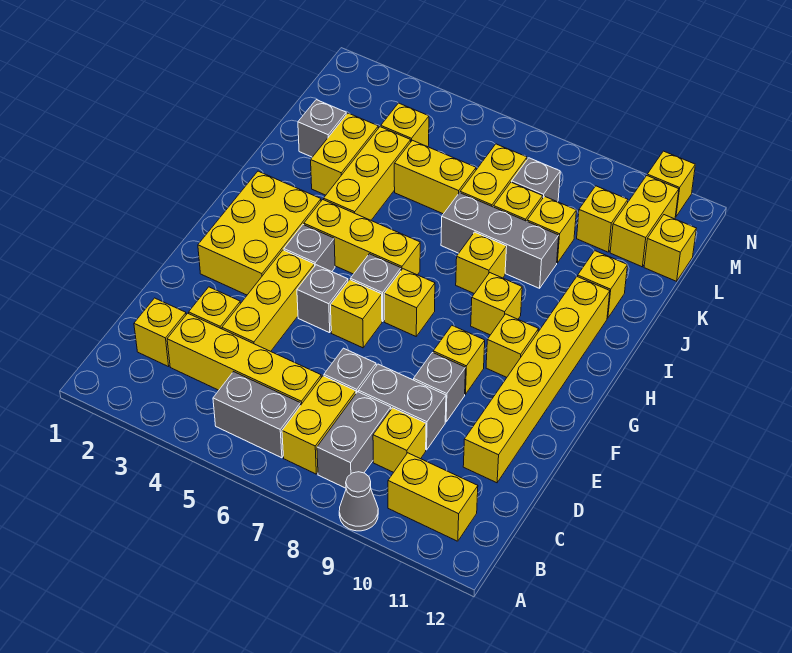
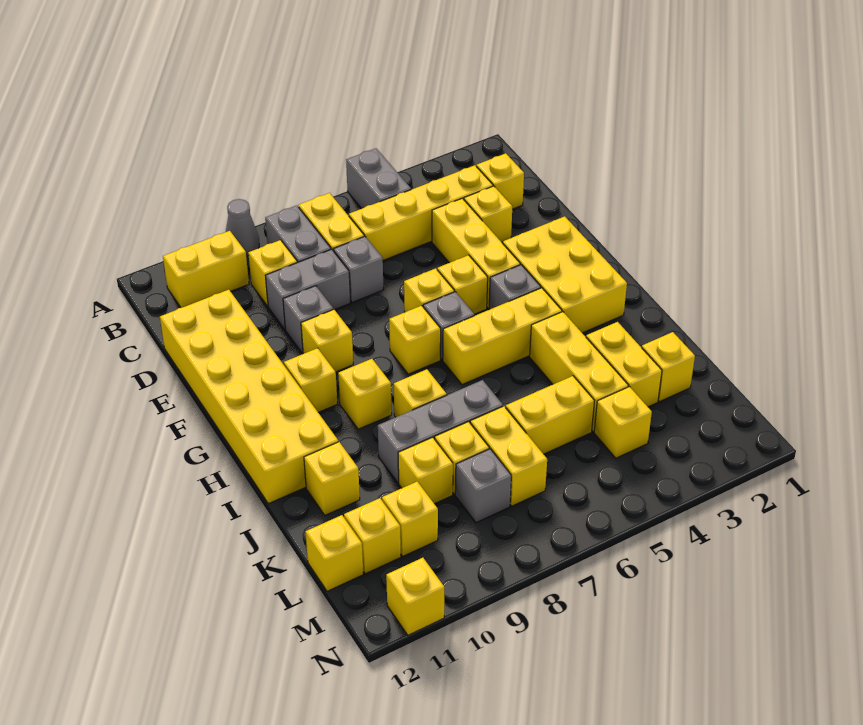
grey brick B5:B6 level 1 -> grey brick A5:B5 level 1
yellow brick D11:I11 level 1 -> yellow brick D11:I12 level 1
grey brick F5 level 1 -> yellow brick F5 level 1
grey brick K2 level 1 -> yellow brick K2 level 1
yellow brick L11:M11 level 1 -> yellow brick L11 level 1

